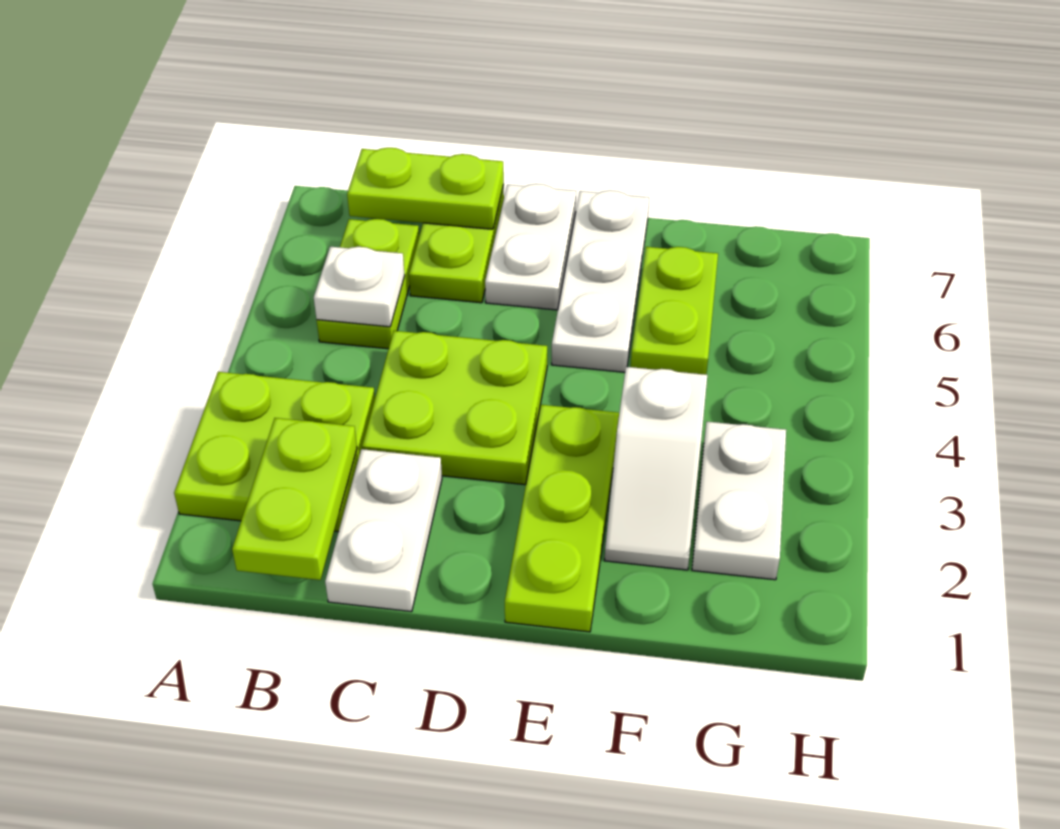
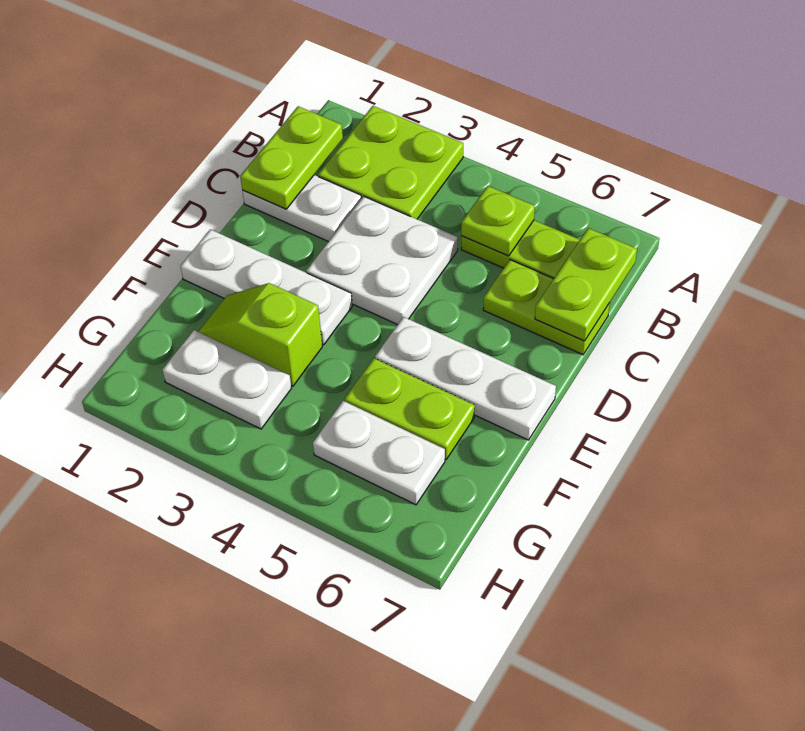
lime plate B1:B2 level 2 -> lime plate B1:C1 level 2
white plate B5 level 2 -> lime plate B5 level 2
lime plate C3:D4 level 1 -> white plate C3:D4 level 1
white plate D6:D7 level 1 -> white plate G5:G6 level 1
lime plate E1:E3 level 1 -> white plate E1:E3 level 1
white slope F2:F3 level 1 top 3 -> lime slope F2:F3 level 1 top 3

